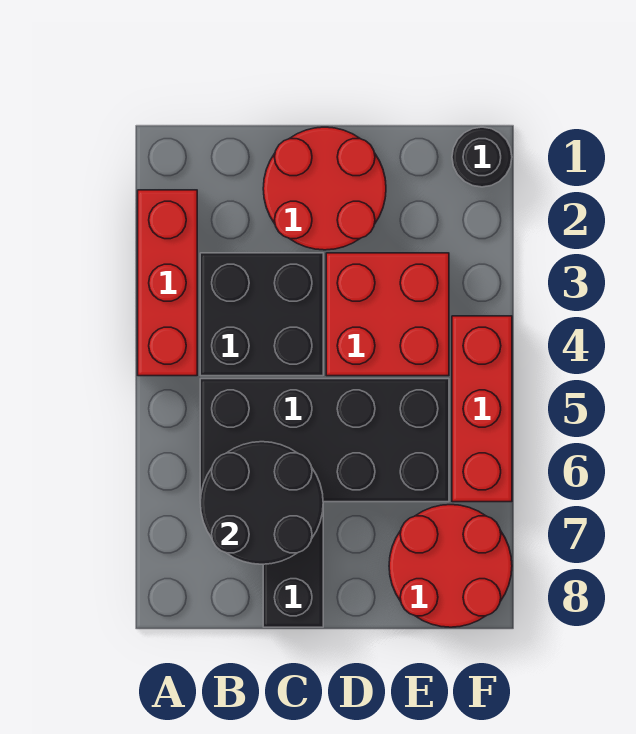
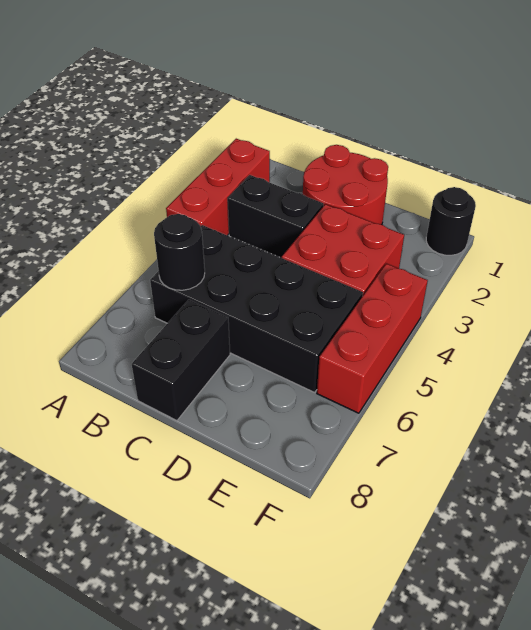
black brick B3:C4 level 1 -> black brick B3:C3 level 1
black round brick B6:C7 level 2 -> black round brick B6 level 2
red round brick E7:F8 level 1 -> none

